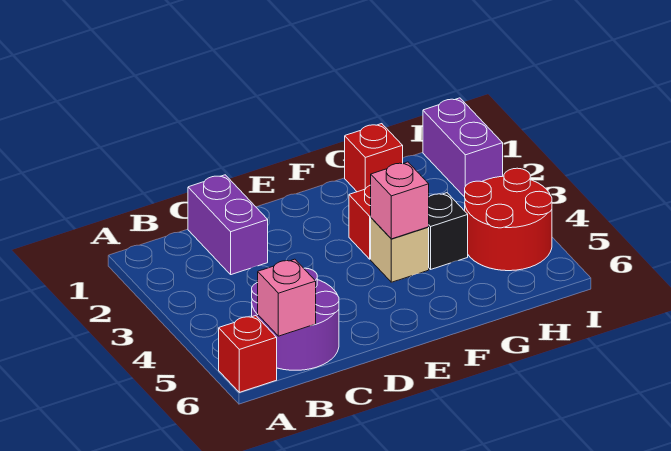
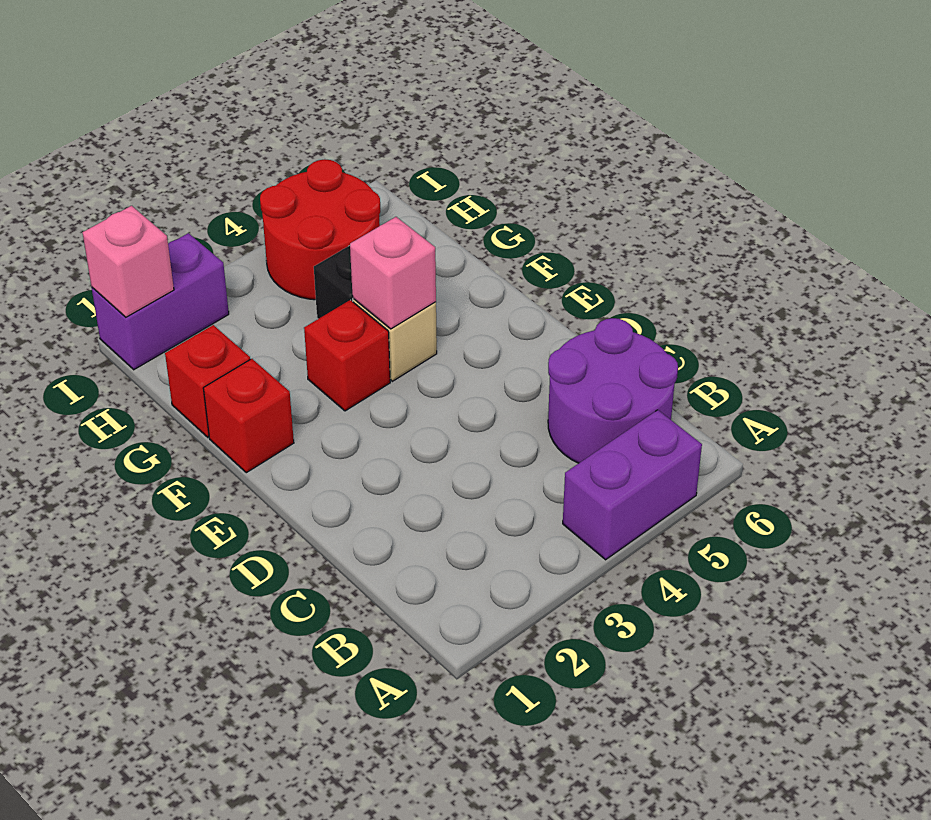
red brick A6 level 1 -> red brick F1 level 1
pink brick B6 level 2 -> pink brick I1 level 2
purple brick C1:C2 level 1 -> purple brick A4:A5 level 1

